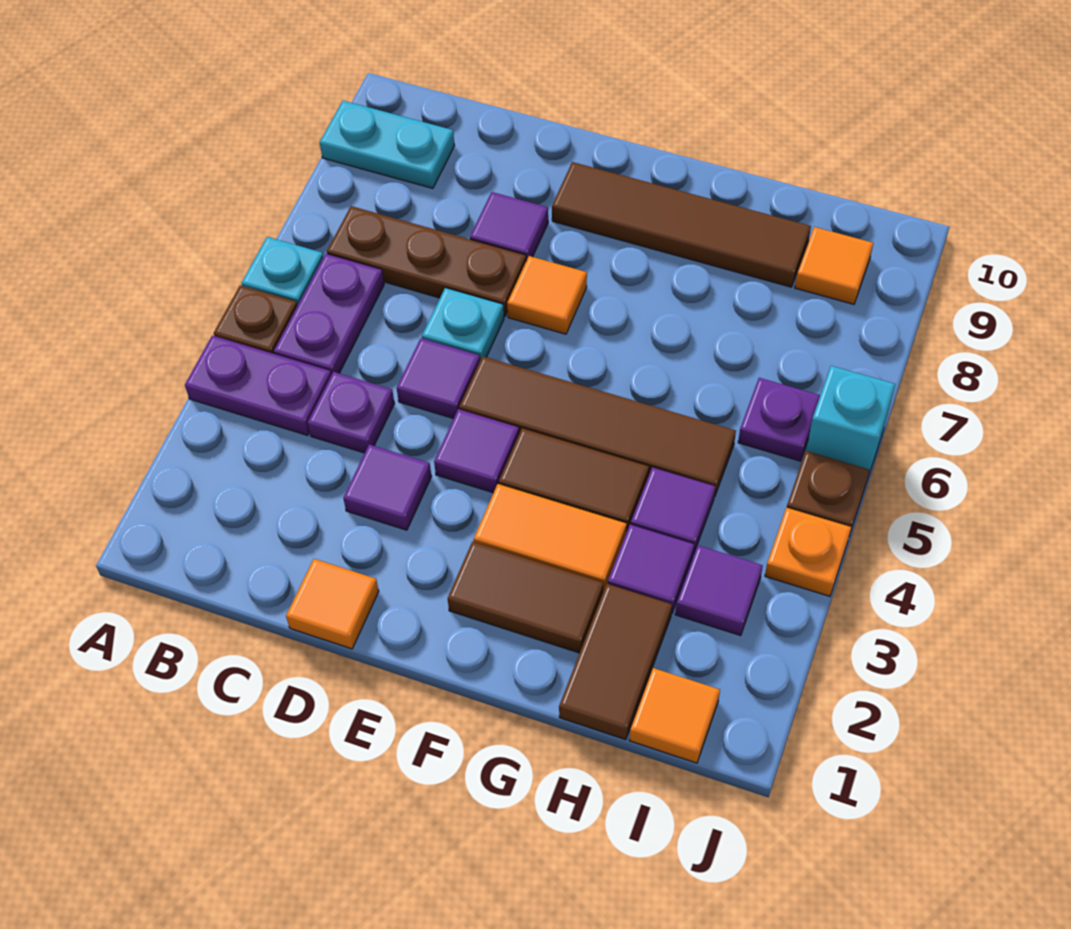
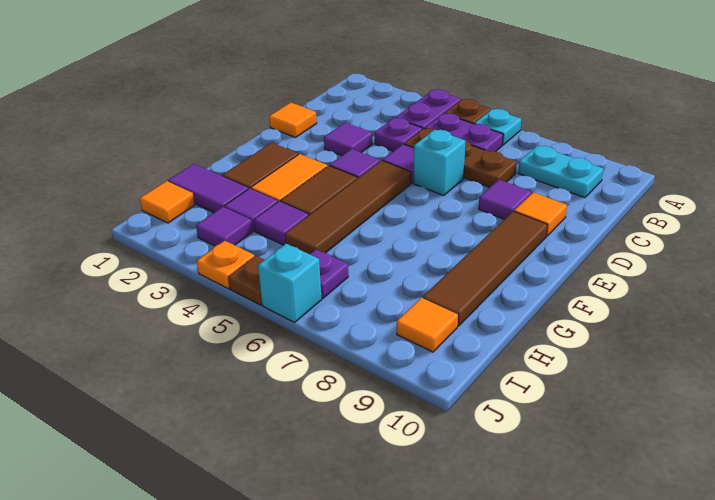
cyan plate A9:B9 level 1 -> cyan plate B8:B9 level 1
brown plate B7:D7 level 1 -> brown plate C5:C7 level 1
cyan plate D6 level 1 -> cyan brick D6 level 1
orange tile E7 level 1 -> orange tile D9 level 1
brown tile H1:H2 level 1 -> purple tile H1:H2 level 1

